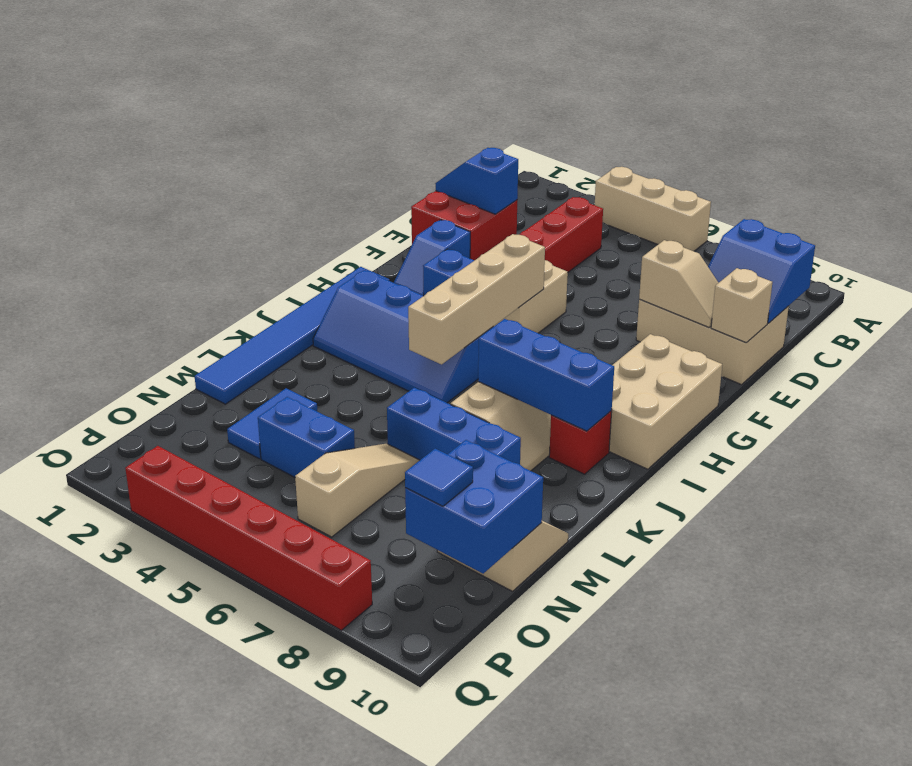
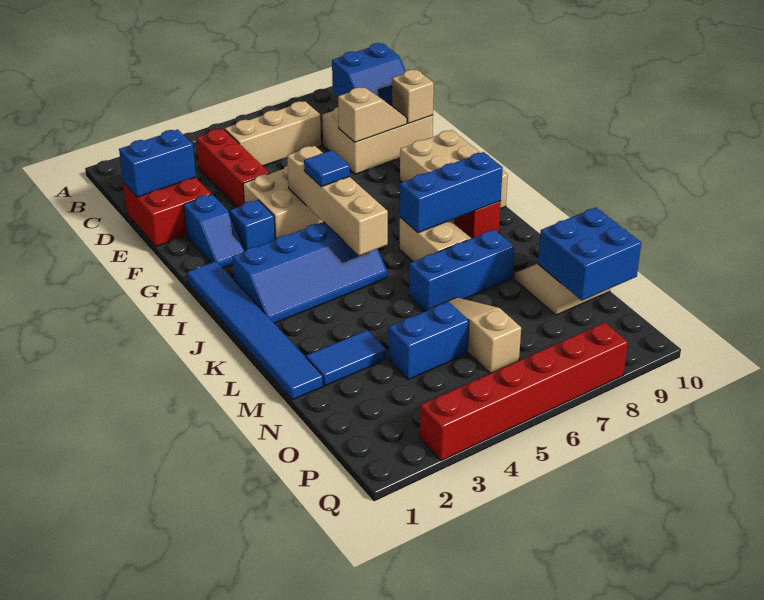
tan brick A4:A6 level 1 -> tan brick C5:C7 level 1
blue slope D1:D2 level 2 top 2 -> blue brick D1:D2 level 2
blue tile M3:N3 level 1 -> blue tile M2:M3 level 1
blue tile O9 level 3 -> blue tile H5 level 3

